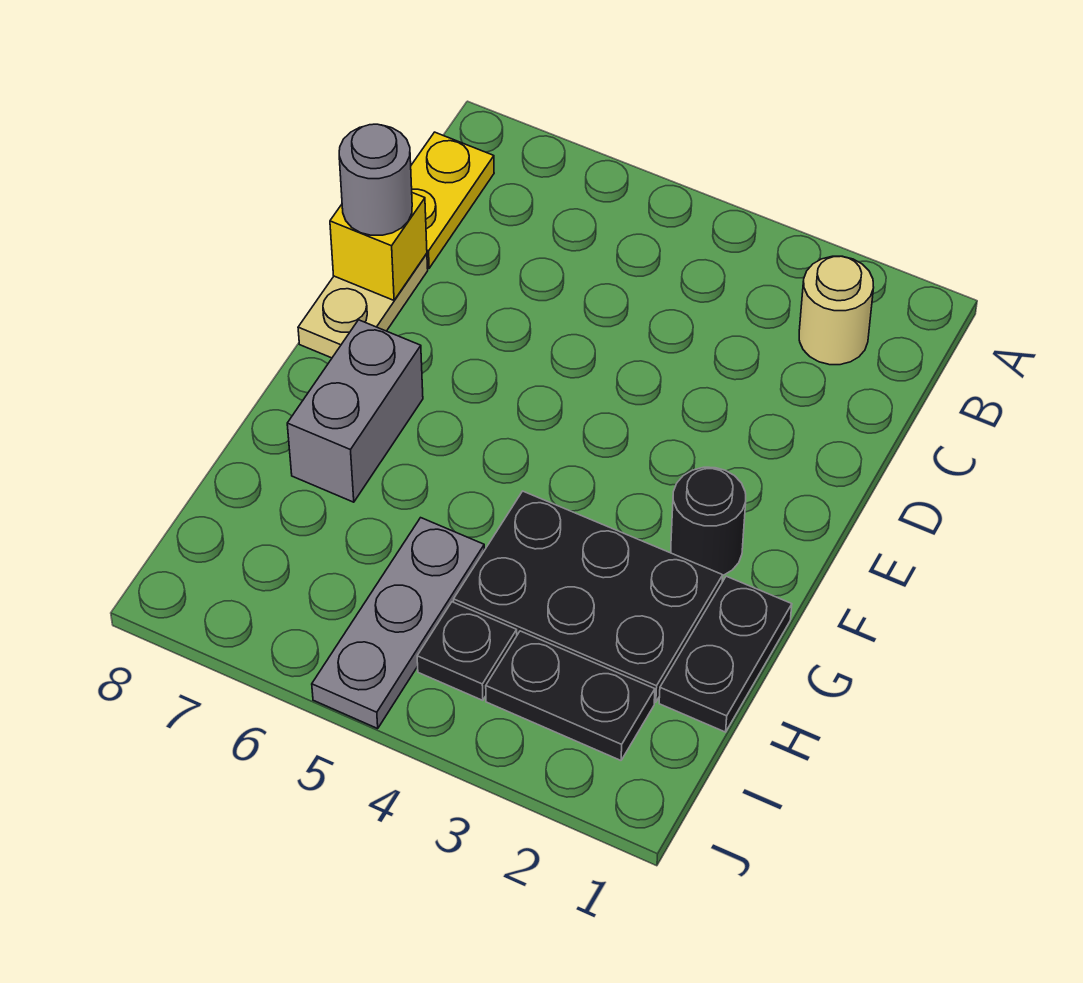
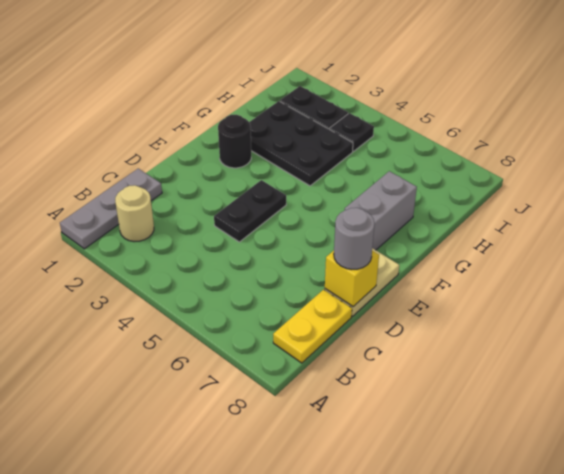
black plate G1:H1 level 1 -> black plate D4:E4 level 1
grey plate H5:J5 level 1 -> grey plate A1:C1 level 1

